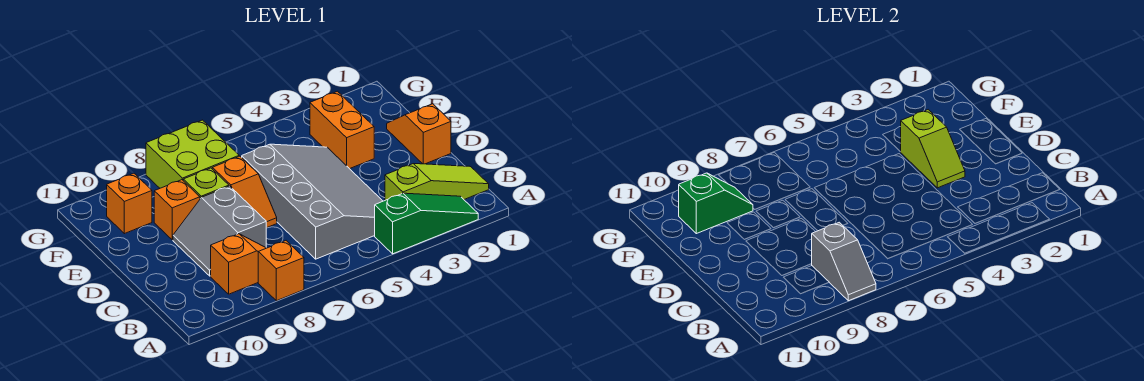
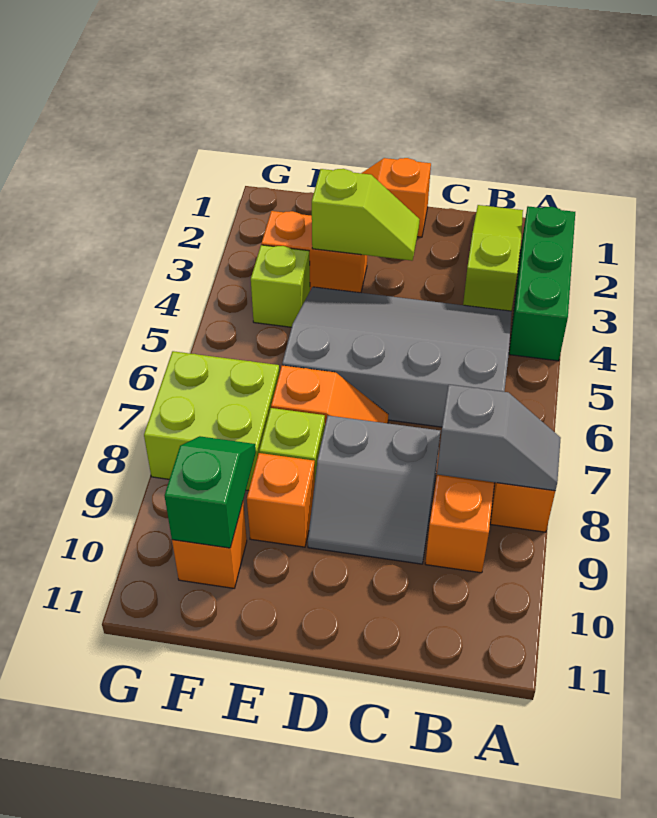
green slope A2:A4 level 1 top 4 -> green brick A2:A4 level 1
none -> lime brick F4 level 1

